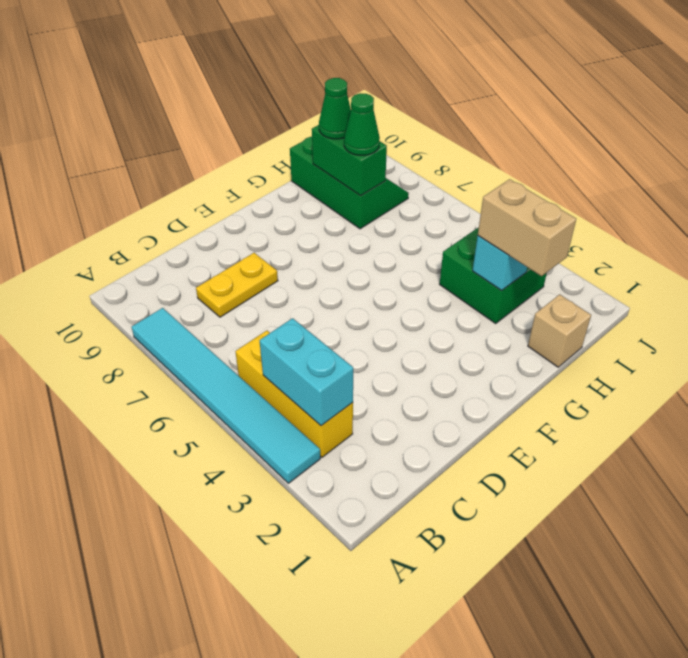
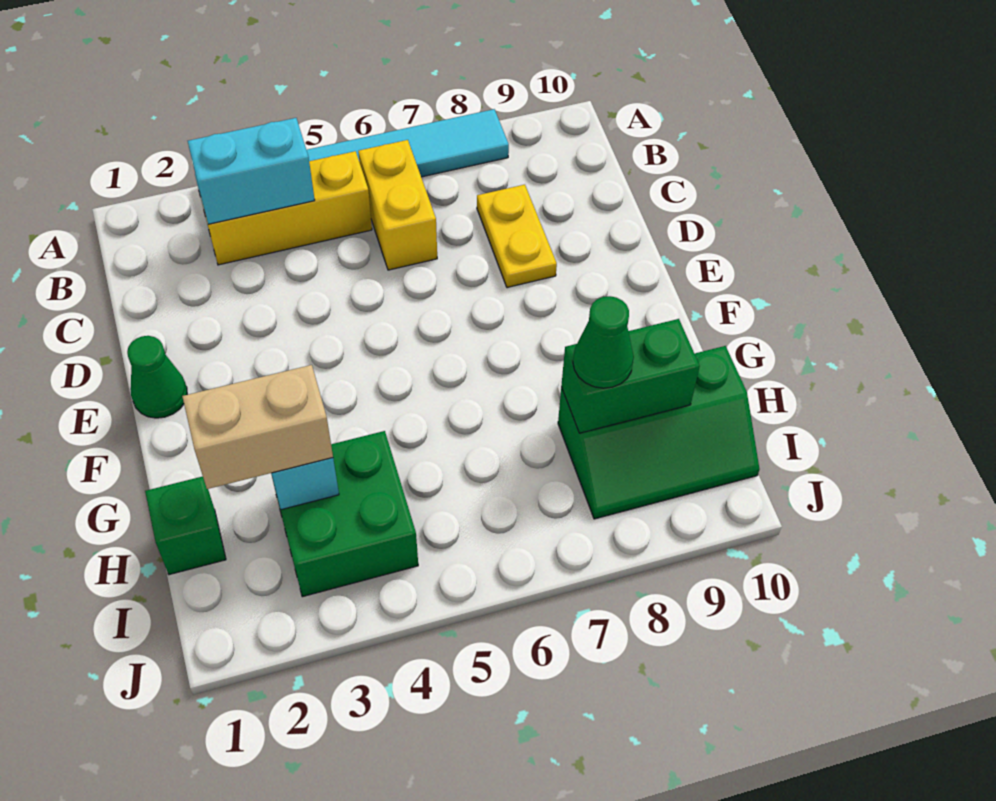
none -> yellow brick B6:C6 level 1
tan brick H1 level 1 -> green brick H1 level 1
green cone H9 level 3 -> green cone E1 level 1

